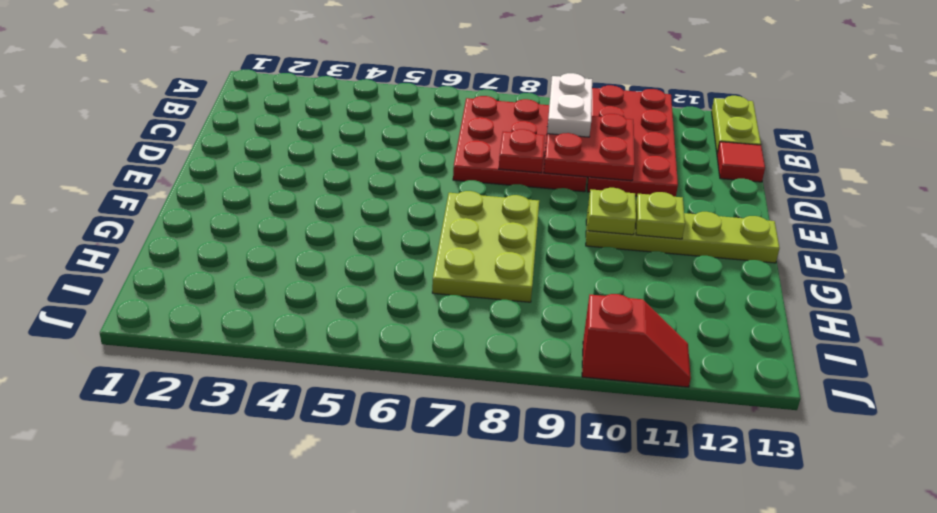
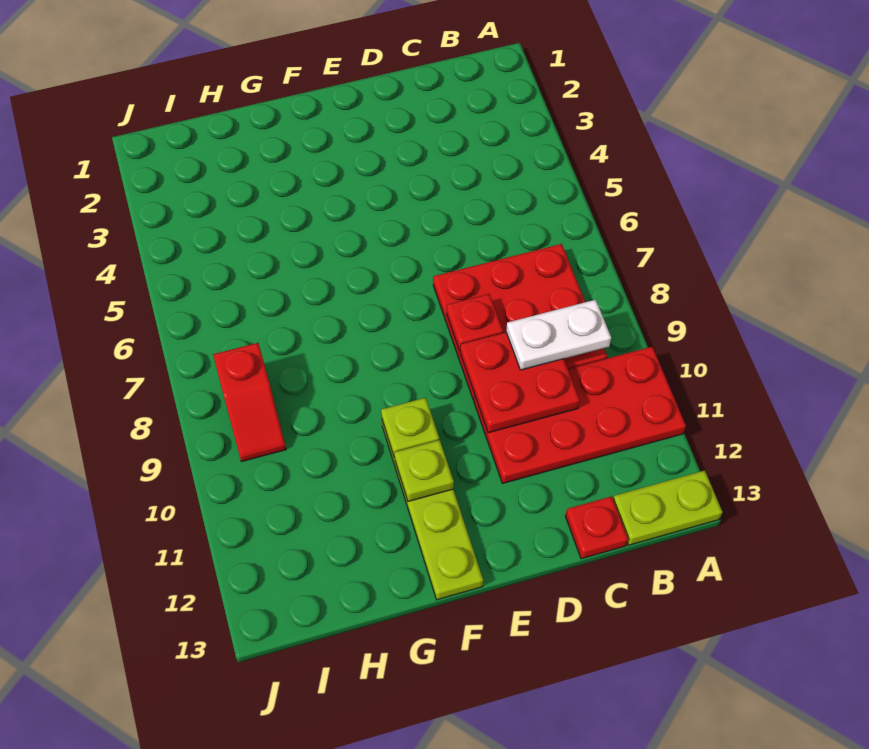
red tile C13 level 1 -> red plate C13 level 1
lime plate F7:H8 level 1 -> none
red slope J10:J11 level 1 top 10 -> red slope I8:I9 level 1 top 8

